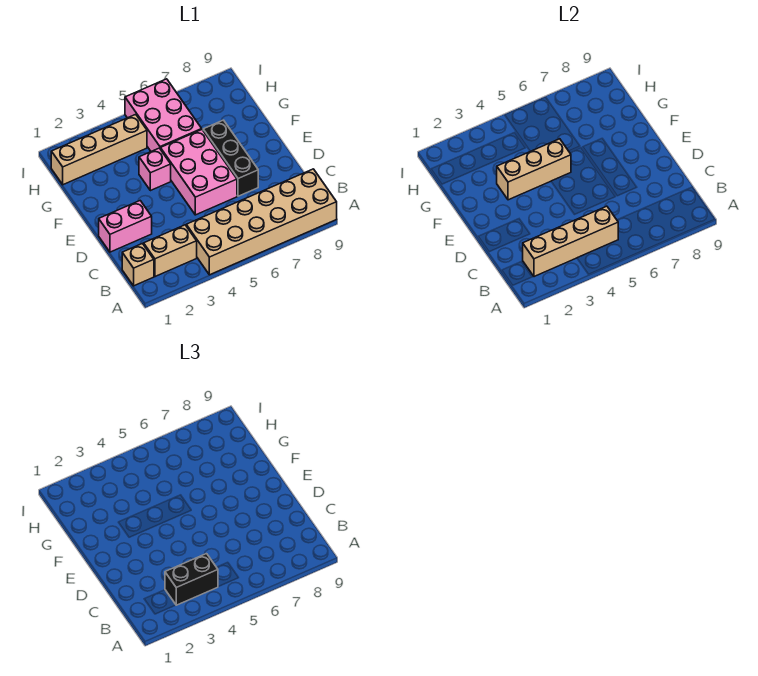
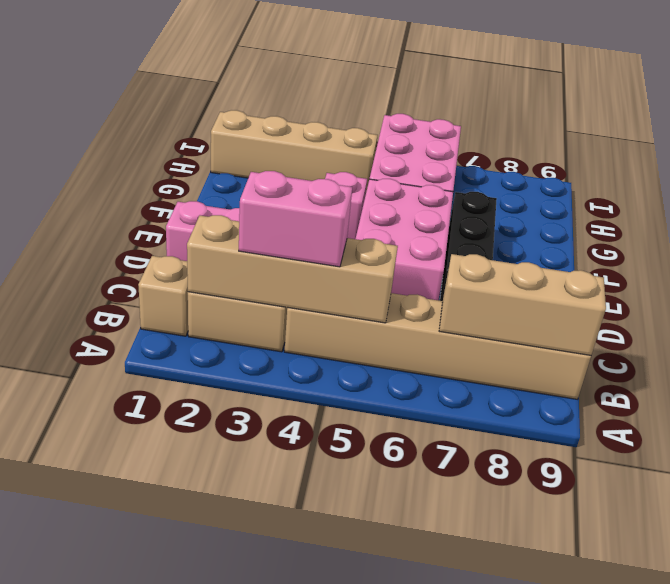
tan brick A4:B9 level 1 -> tan brick B4:B9 level 1
black brick B3:B4 level 3 -> pink brick B3:B4 level 3
tan brick F3:F5 level 2 -> tan brick B7:B9 level 2

